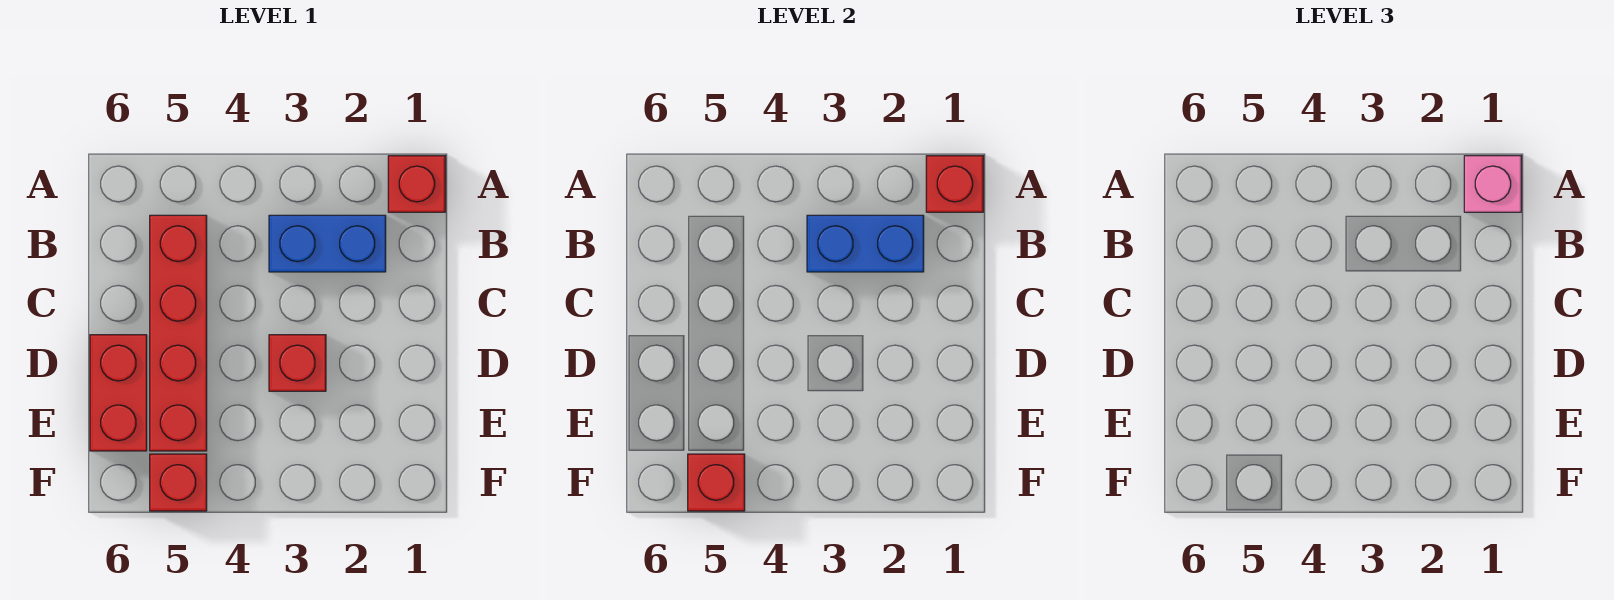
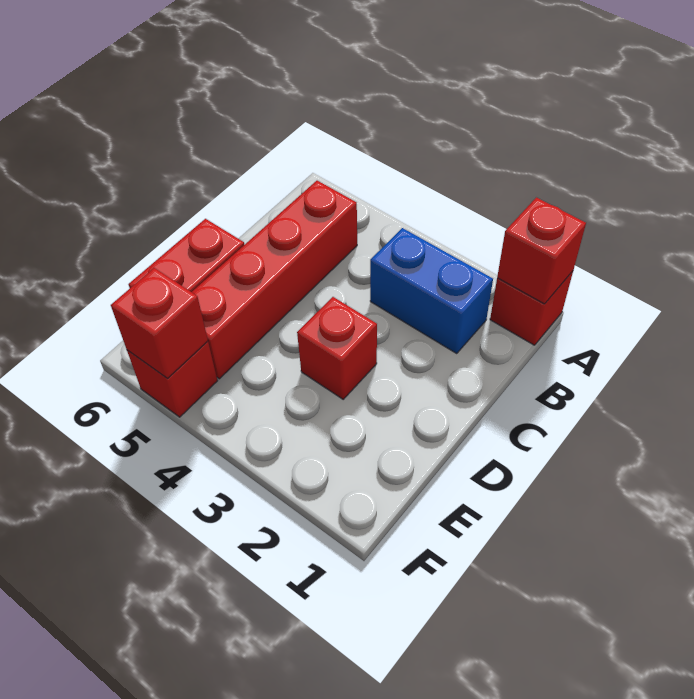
pink brick A1 level 3 -> none
blue brick B2:B3 level 2 -> none

